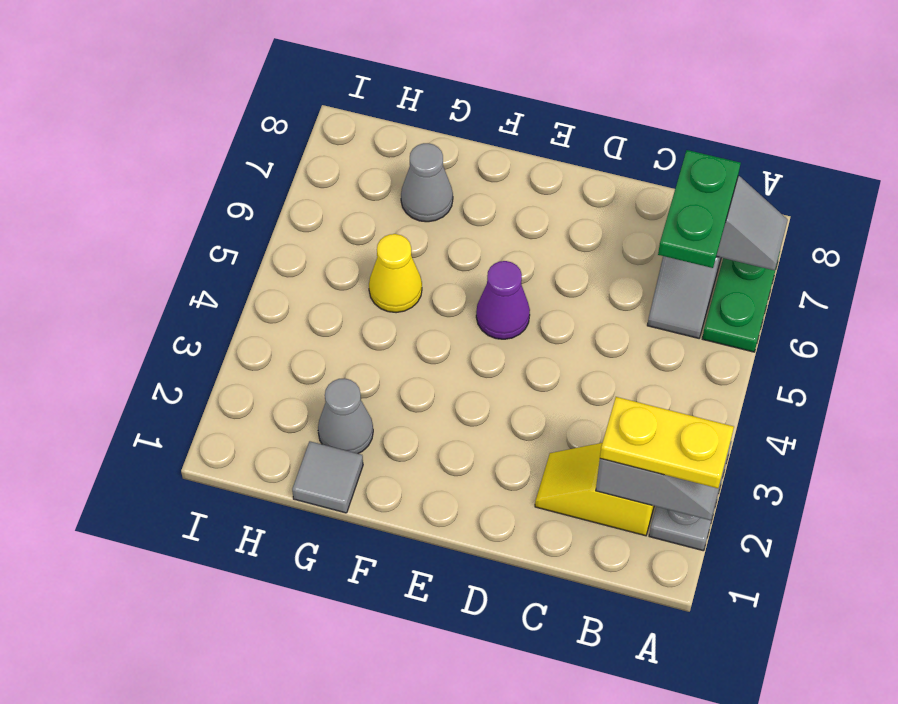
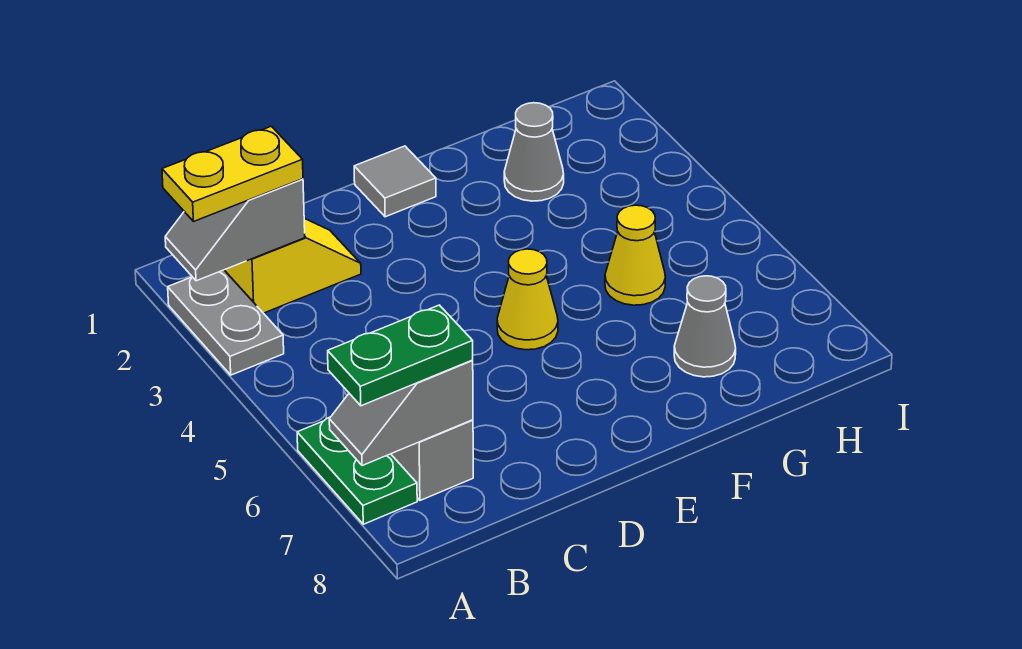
green plate B6:B7 level 3 -> green plate A7:B7 level 3
purple cone E5 level 1 -> yellow cone E5 level 1
grey tile G1 level 1 -> grey tile E1 level 1

